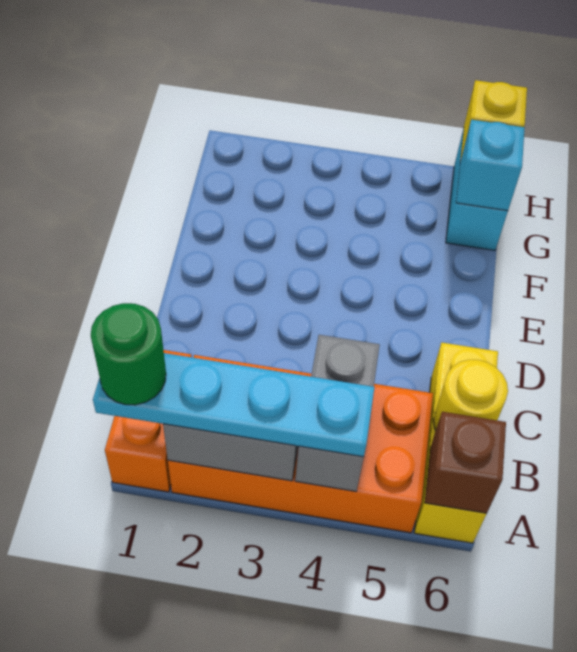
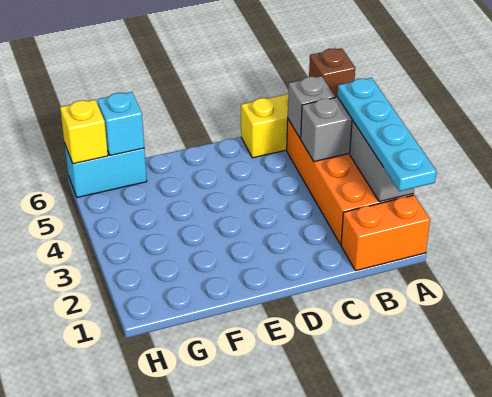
green round brick A1 level 4 -> none
none -> grey brick B5 level 2
yellow round brick B6 level 2 -> none

